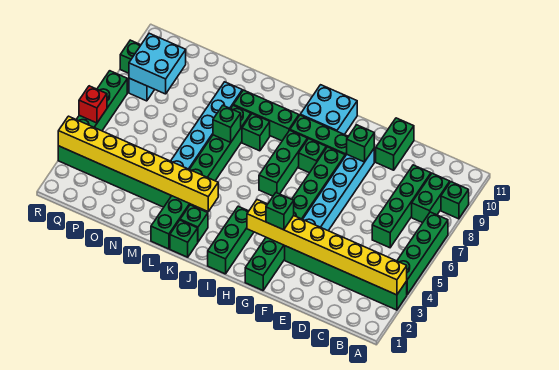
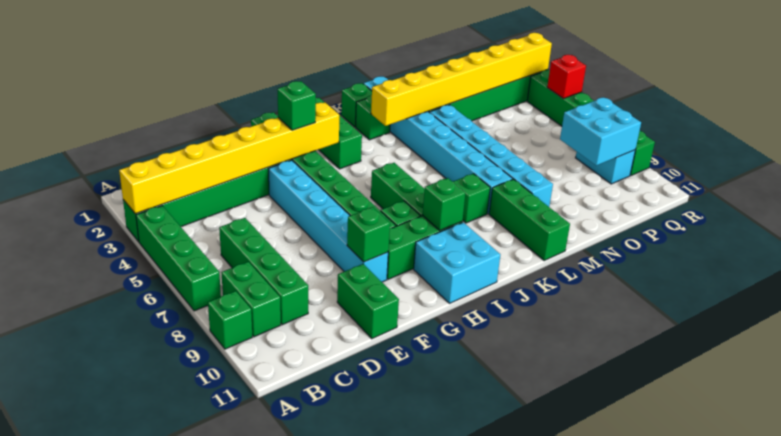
green brick J9:L9 level 1 -> green brick L9:L11 level 1
green brick L1:L8 level 1 -> cyan brick L1:L8 level 1
green brick L7 level 2 -> green brick I9 level 2

